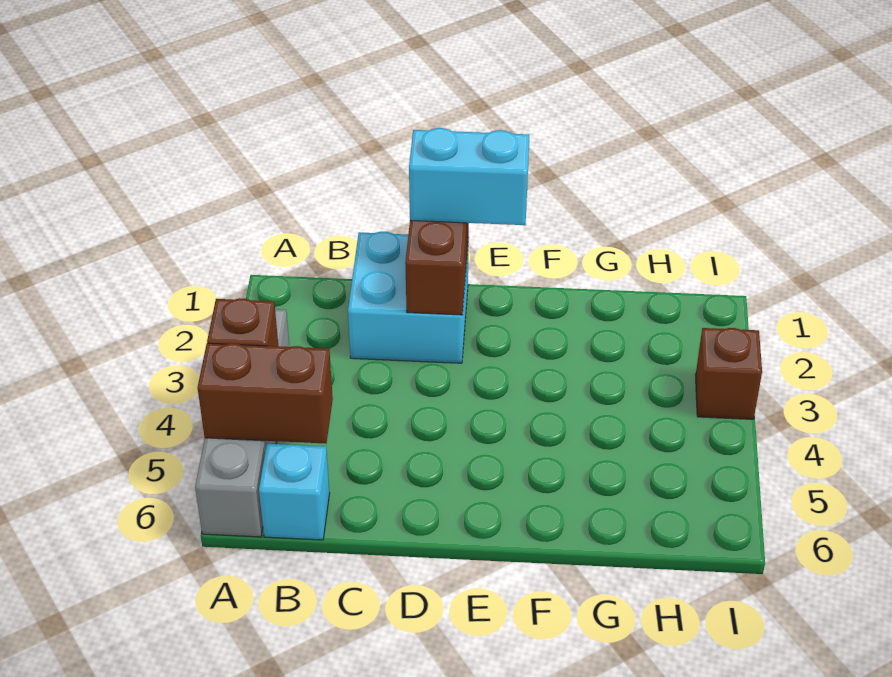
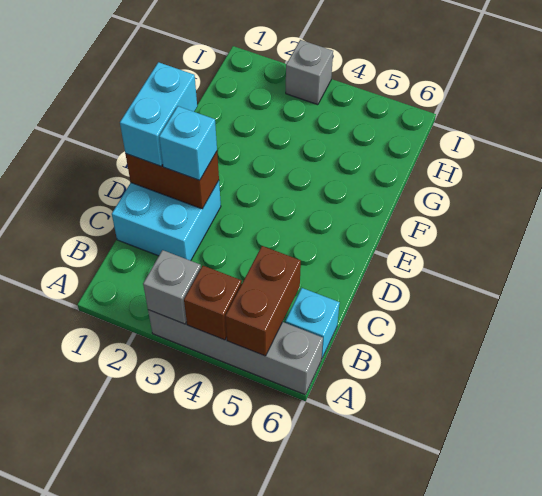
none -> grey brick A3 level 2
none -> cyan brick D2 level 3
brown brick I3 level 1 -> grey brick I3 level 1

